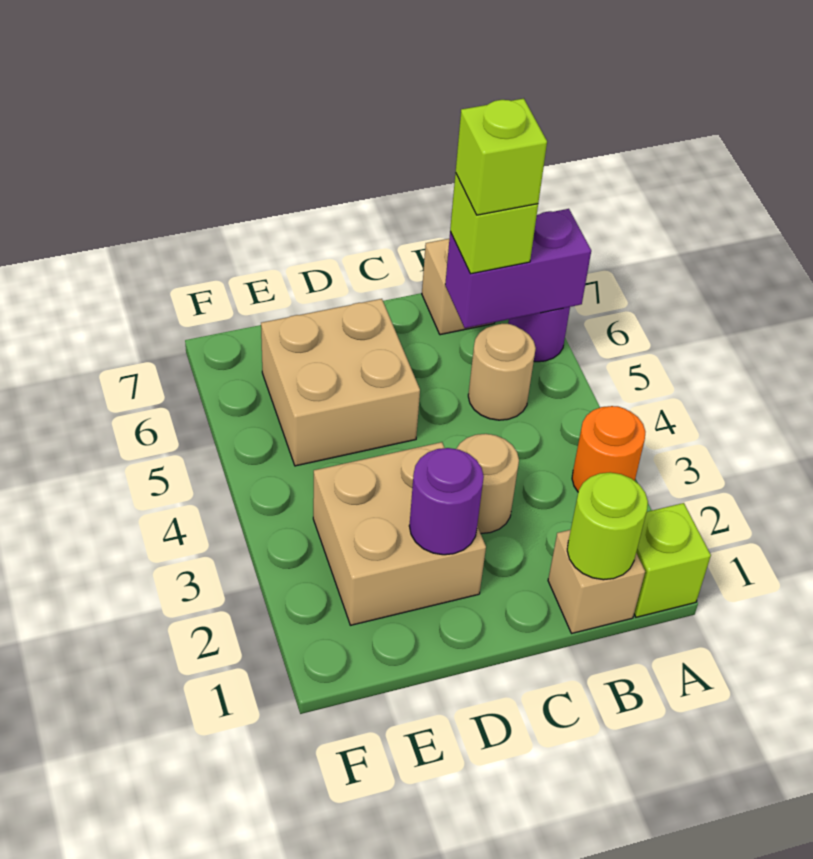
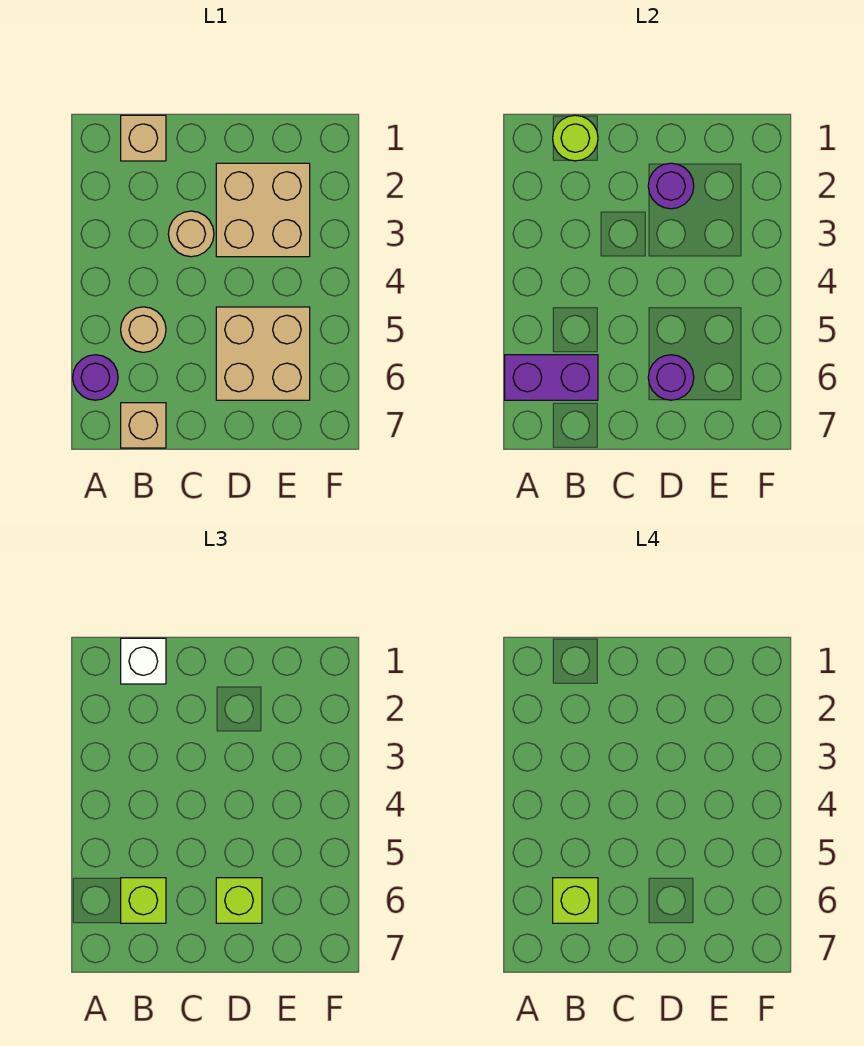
lime brick A1 level 1 -> lime brick D6 level 3
orange round brick A3 level 1 -> none
none -> white brick B1 level 3
none -> purple round brick D6 level 2

